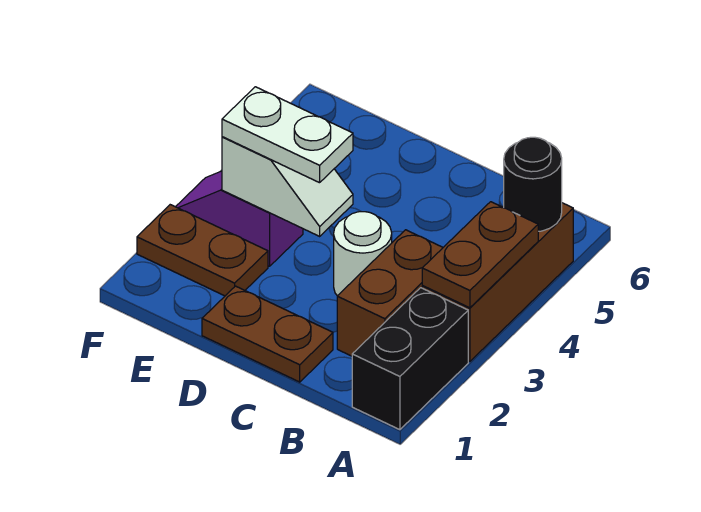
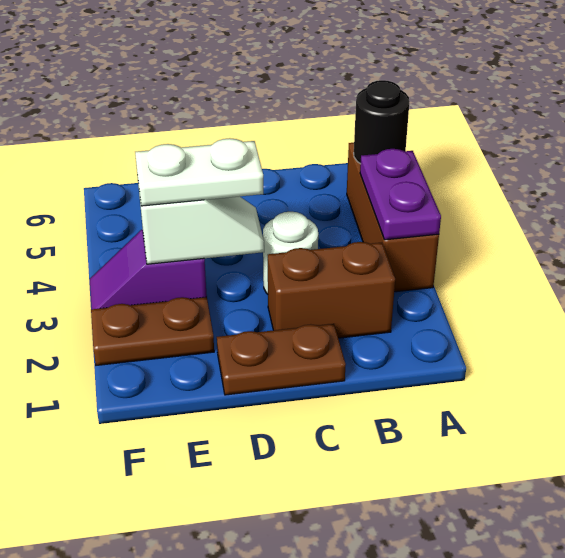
black brick A1:A2 level 1 -> none
brown plate A3:A4 level 2 -> purple plate A3:A4 level 2
brown brick B2:B3 level 1 -> brown brick B2:C2 level 1

